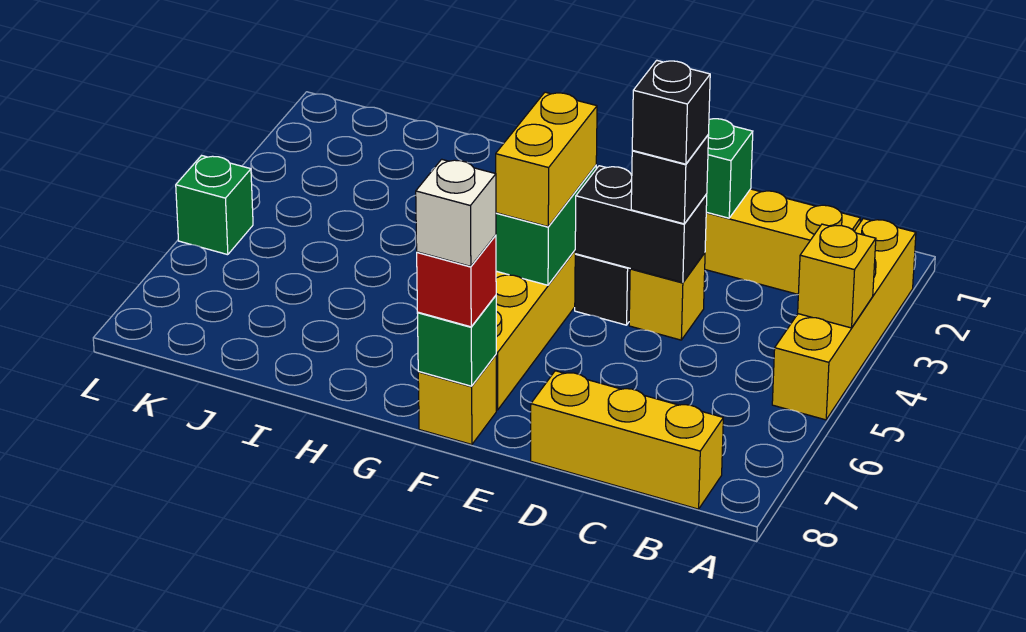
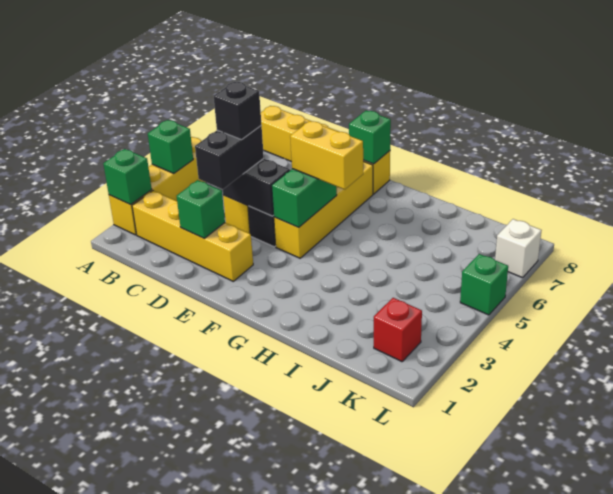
none -> green brick A2 level 2
yellow brick A4 level 2 -> green brick A4 level 2
black brick D4 level 3 -> black brick D3:D4 level 3
yellow brick F4:F5 level 3 -> yellow brick F5:G5 level 3
red brick F8 level 3 -> red brick K2 level 1
white brick F8 level 4 -> white brick L7 level 1

